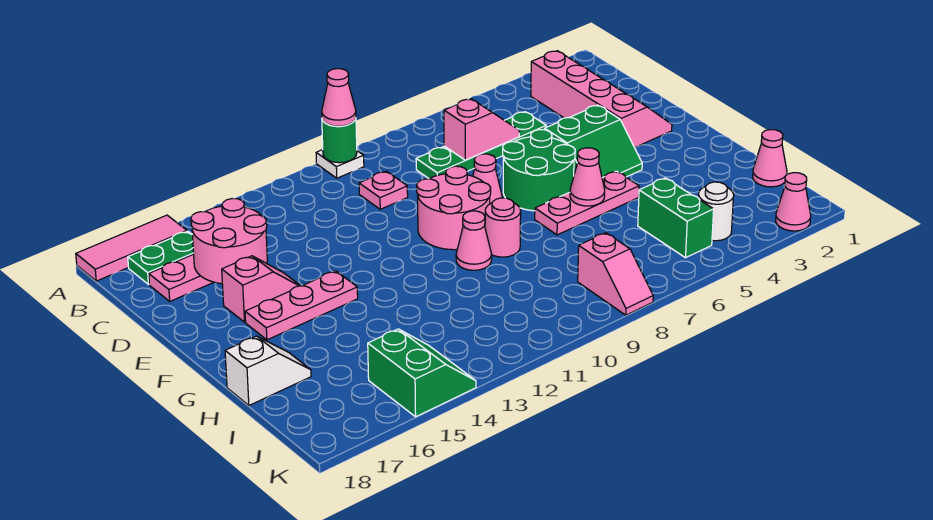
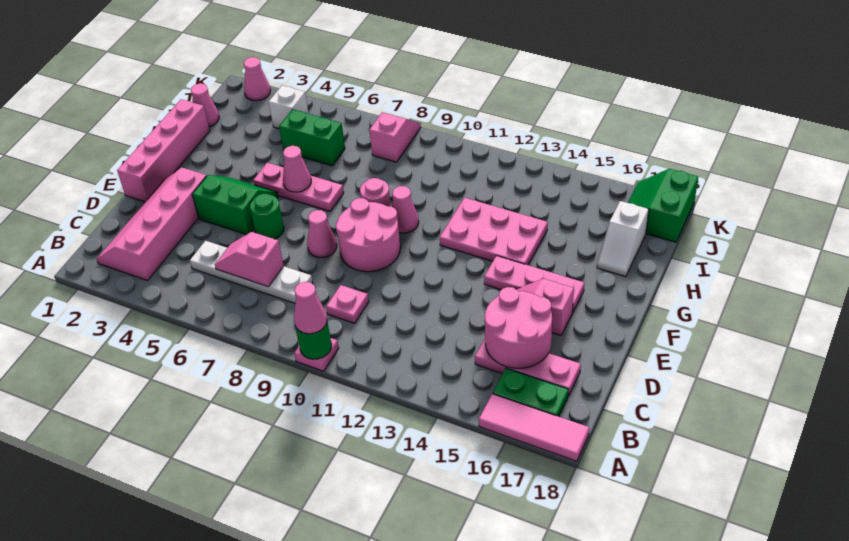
white plate A10 level 1 -> pink plate A10 level 1
green plate C5:C8 level 1 -> white plate C5:C8 level 1
none -> pink brick E1:H1 level 1
green round brick E6:F7 level 1 -> green round brick E6 level 1
none -> pink plate G12:H14 level 1
white slope H17:H18 level 1 top 18 -> white slope H17:I17 level 1 top I
green brick I5:J5 level 1 -> green brick I5:I6 level 1
white round brick J4 level 1 -> white brick J4 level 1
green slope J14:K15 level 1 top 15 -> green slope J17:K18 level 1 top 18

